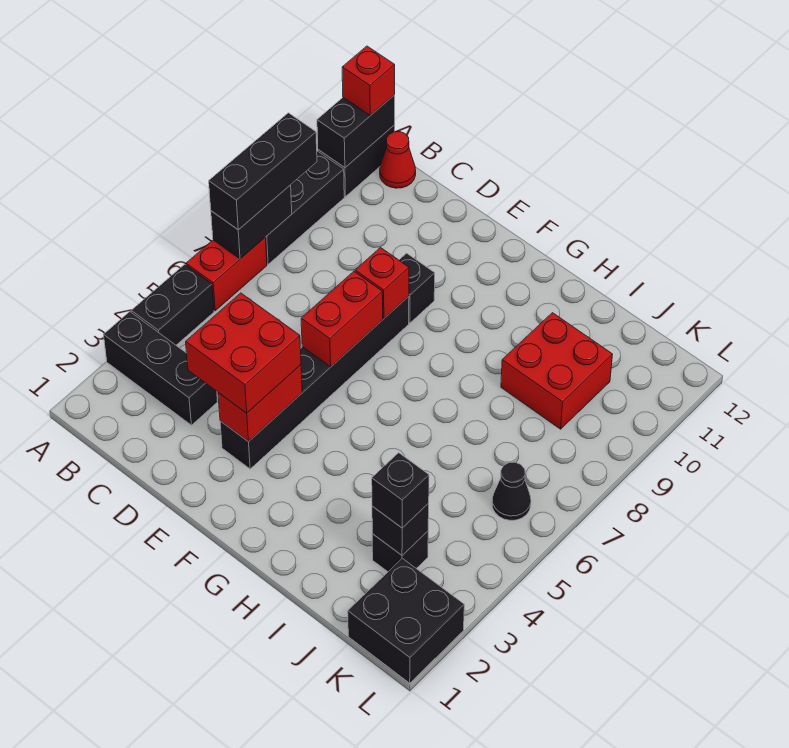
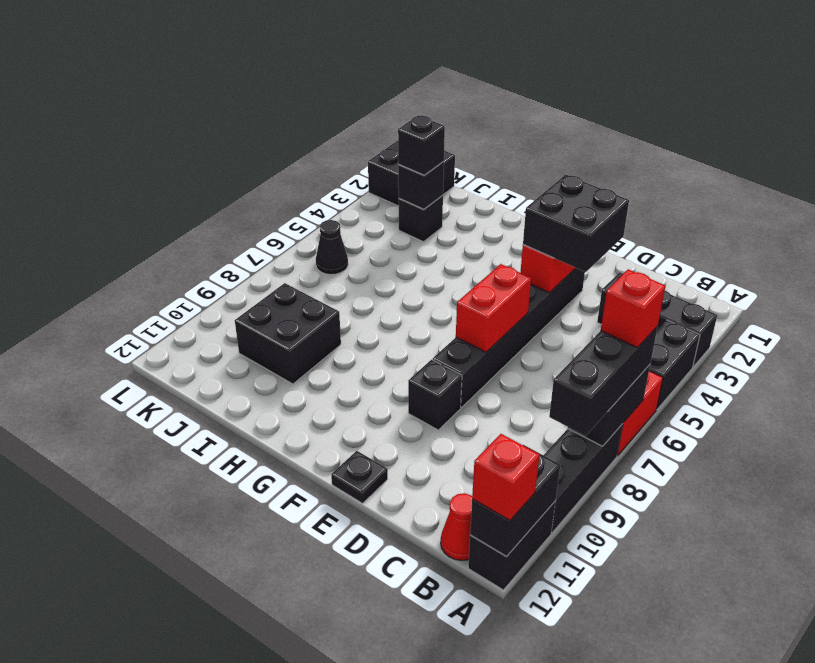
red brick D3:E4 level 3 -> black brick D3:E4 level 3
red brick E8 level 2 -> red brick A7 level 4
none -> black plate E12 level 1
red brick I9:J10 level 1 -> black brick I9:J10 level 1

